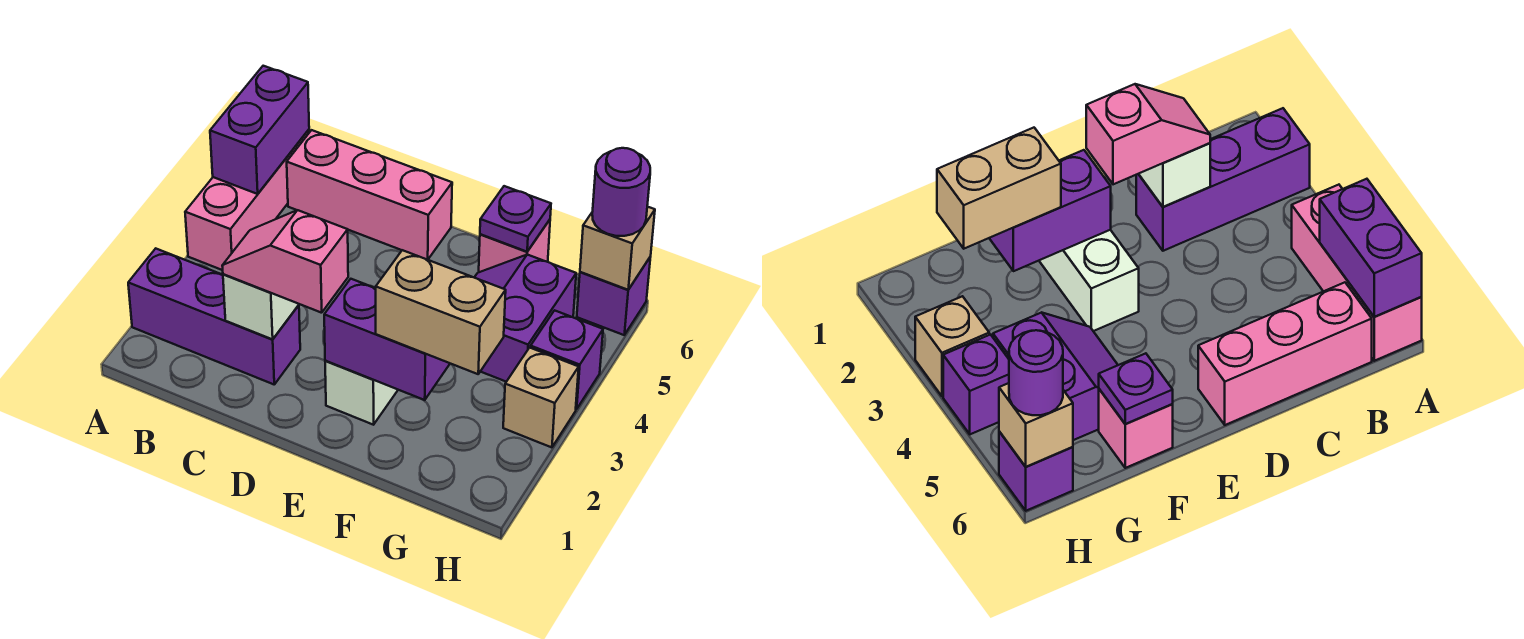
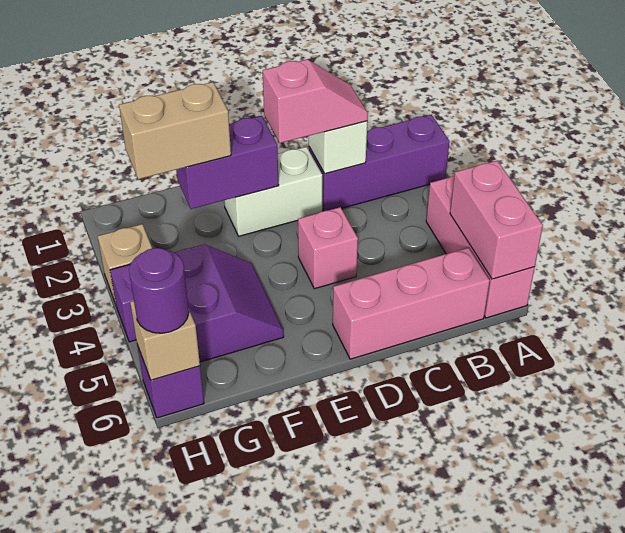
purple brick A5:A6 level 2 -> pink brick A5:A6 level 2
white brick E2:E3 level 1 -> white brick D2:E2 level 1
pink brick F6 level 1 -> pink brick D4 level 1
purple plate F6 level 2 -> none

